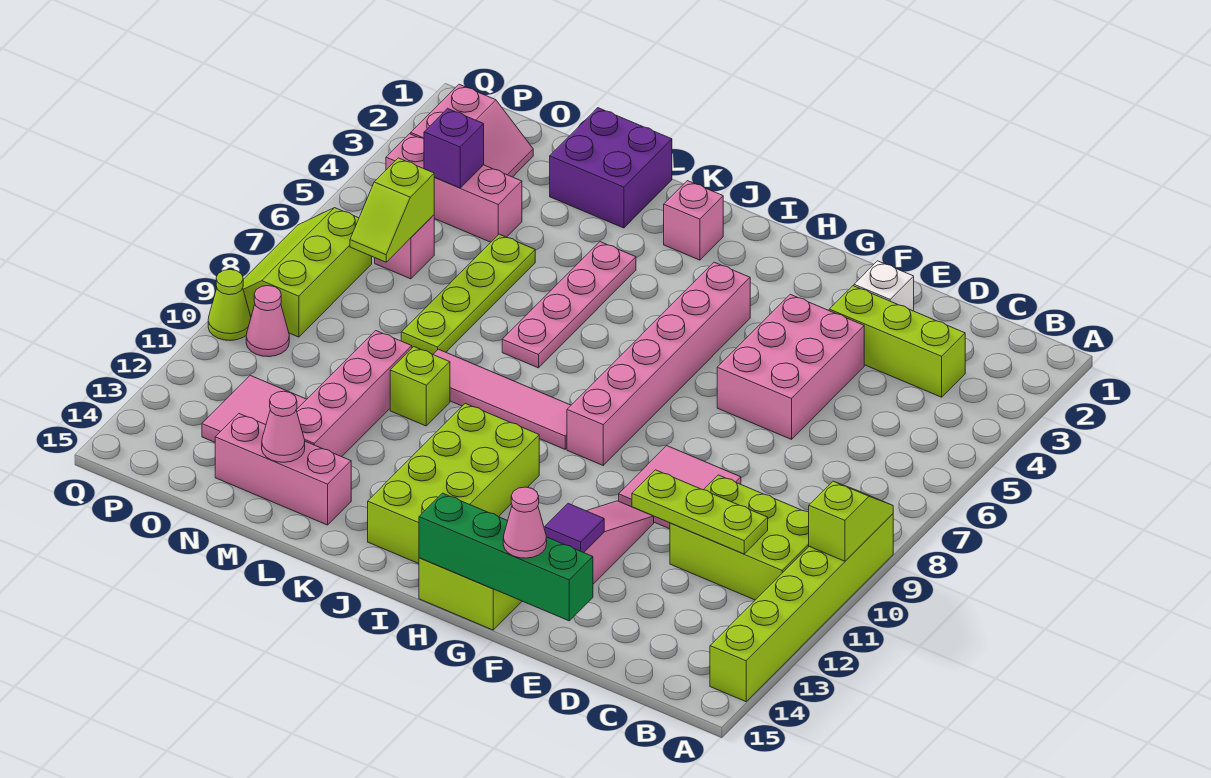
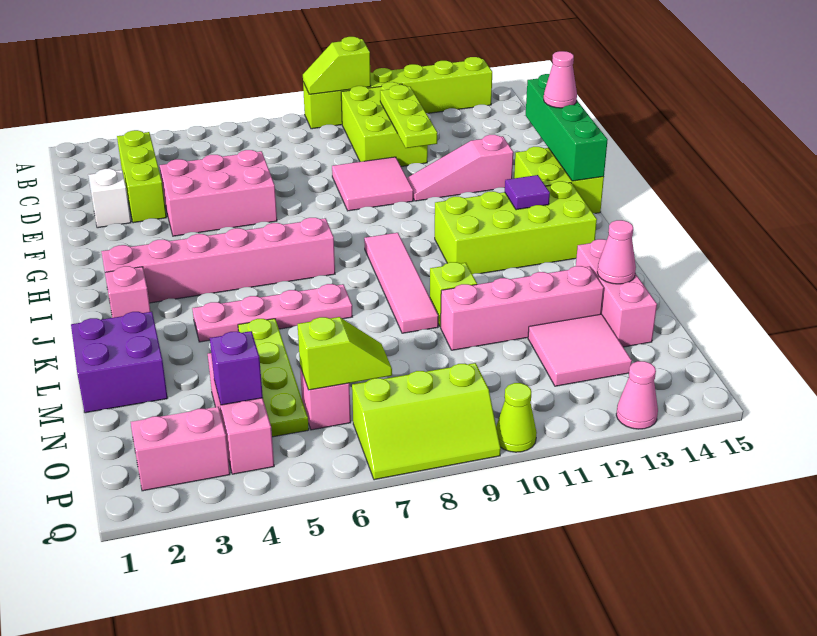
purple tile F13 level 2 -> purple tile I13 level 2
pink brick H4:H9 level 1 -> pink brick I2:I7 level 1
lime plate M5:M8 level 1 -> lime plate L5:O5 level 1
pink cone P10 level 1 -> pink cone Q13 level 1

